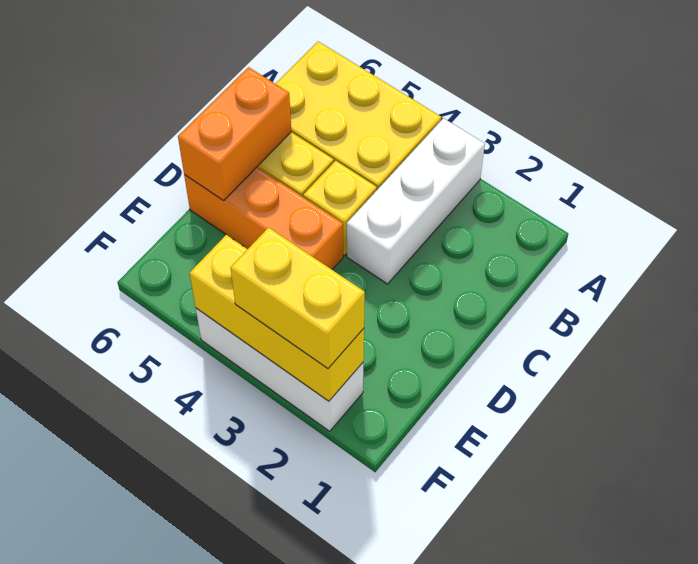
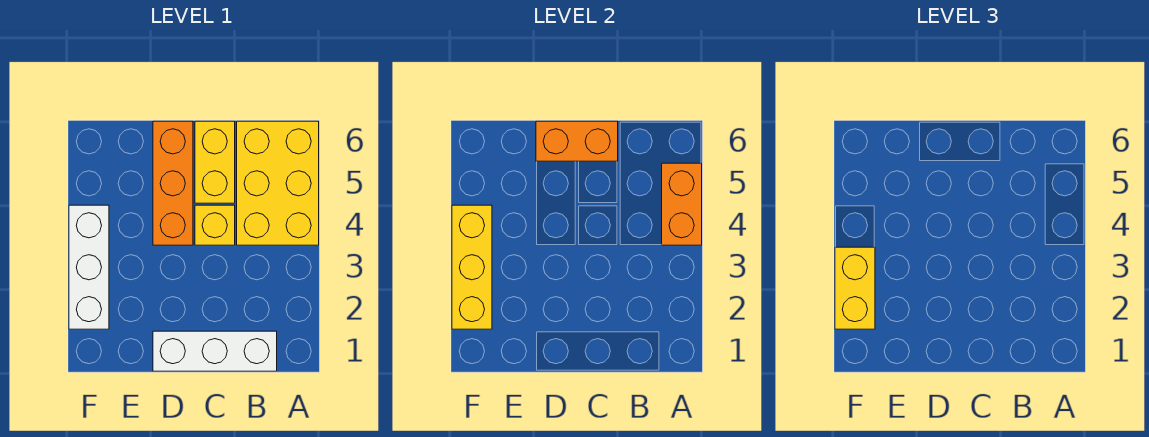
white brick A3:C3 level 1 -> white brick B1:D1 level 1
none -> orange brick A4:A5 level 2

